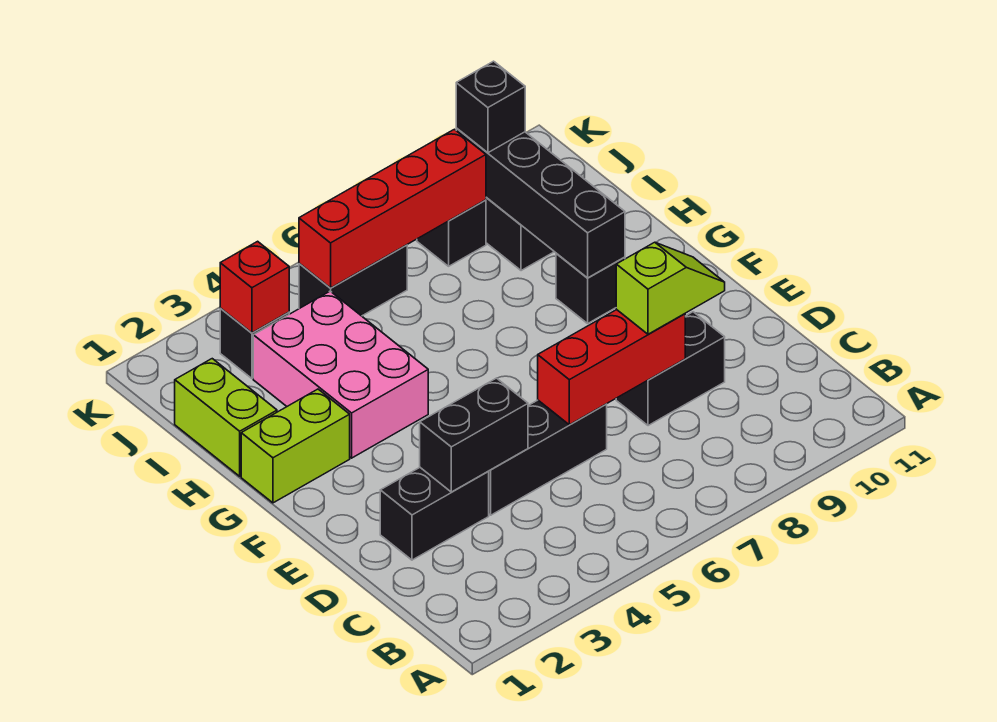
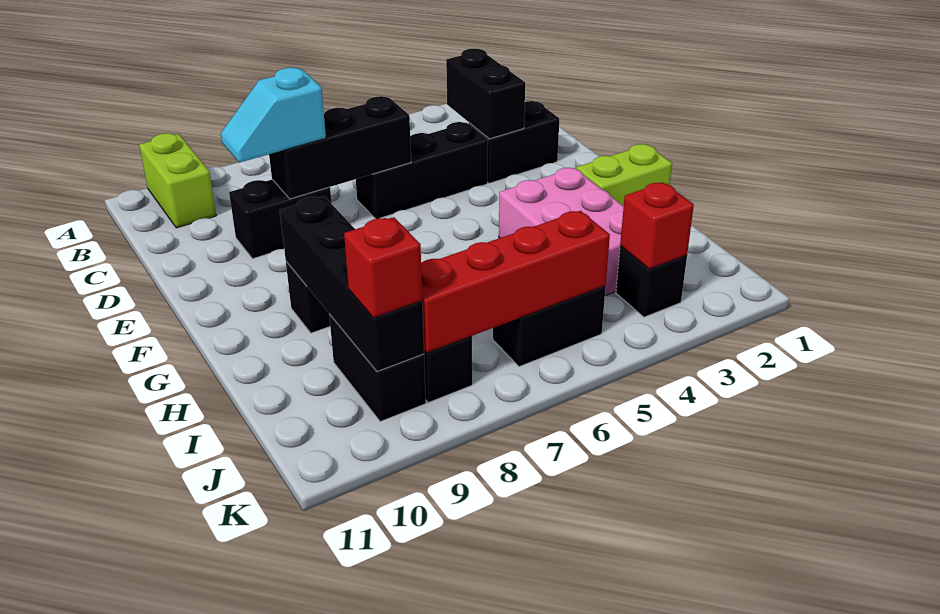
black brick D3:D4 level 2 -> black brick C3:D3 level 2
red brick D6:D8 level 2 -> black brick D6:D8 level 2
lime slope D8:D9 level 3 top 8 -> cyan slope D8:D9 level 3 top 8
lime brick H1:I1 level 1 -> lime brick A10:B10 level 1
black brick J9 level 3 -> red brick J9 level 3

